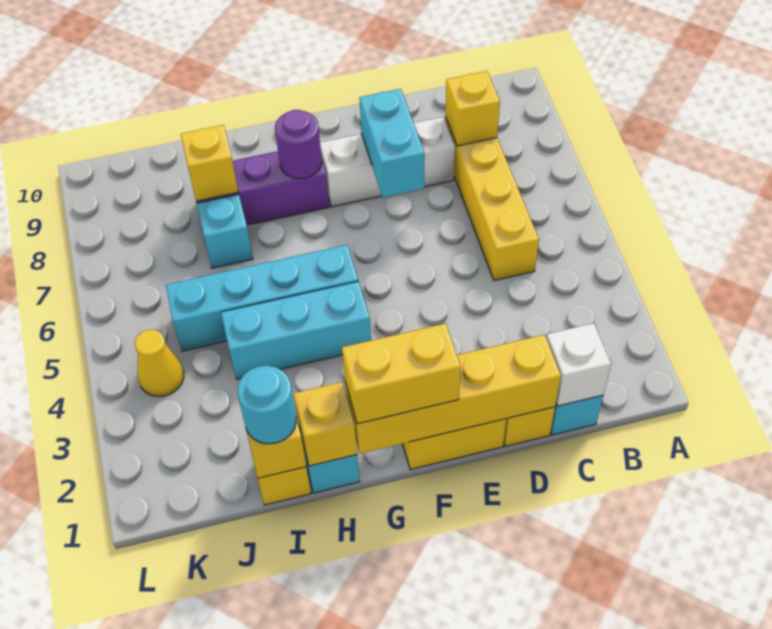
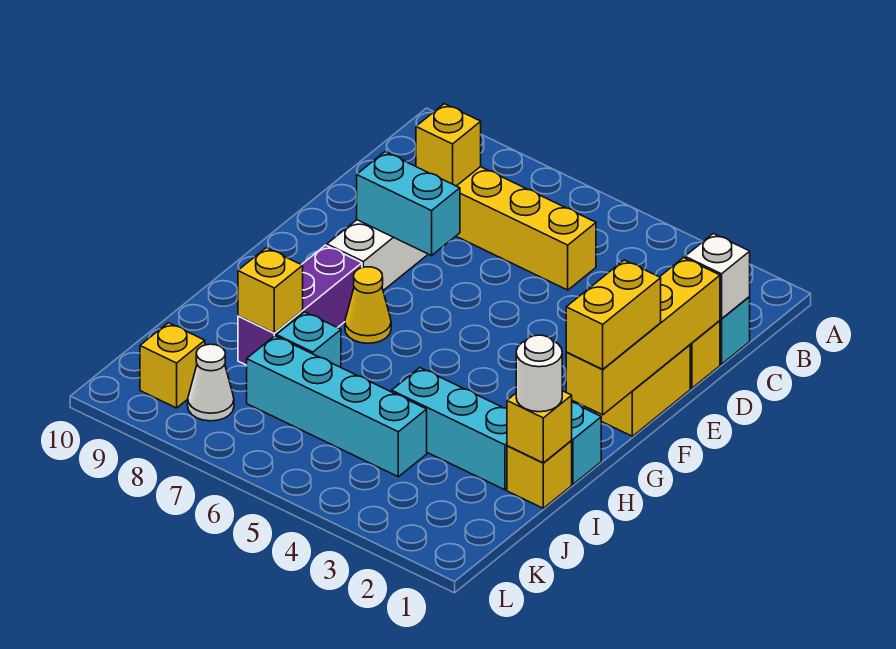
cyan brick G4:I4 level 1 -> cyan brick I2:I4 level 1
cyan brick G5:J5 level 1 -> cyan brick J4:J7 level 1
purple round brick G8 level 2 -> none
yellow brick H1 level 2 -> yellow brick K9 level 1
cyan round brick I1 level 3 -> white round brick I1 level 3
yellow cone K4 level 1 -> yellow cone G7 level 1
none -> white cone K8 level 1

